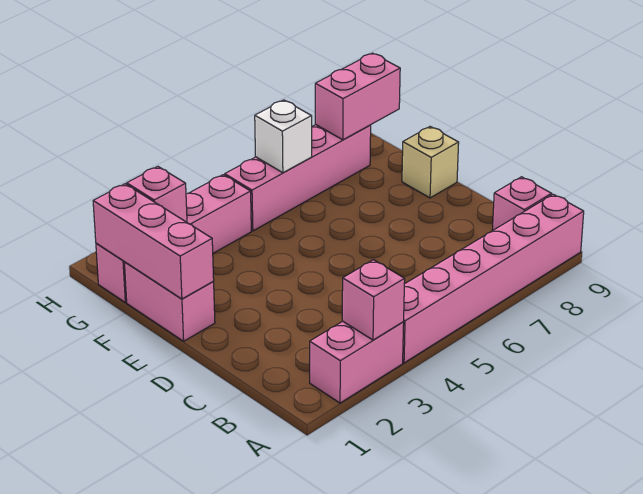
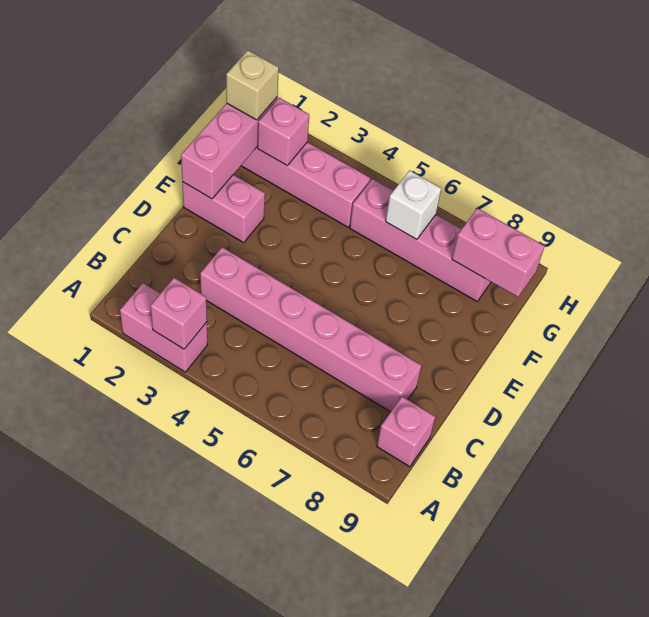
pink brick A4:A9 level 1 -> pink brick C3:C8 level 1
pink brick E1:F1 level 1 -> pink brick E1:E2 level 1
tan brick E9 level 1 -> tan brick G1 level 3

